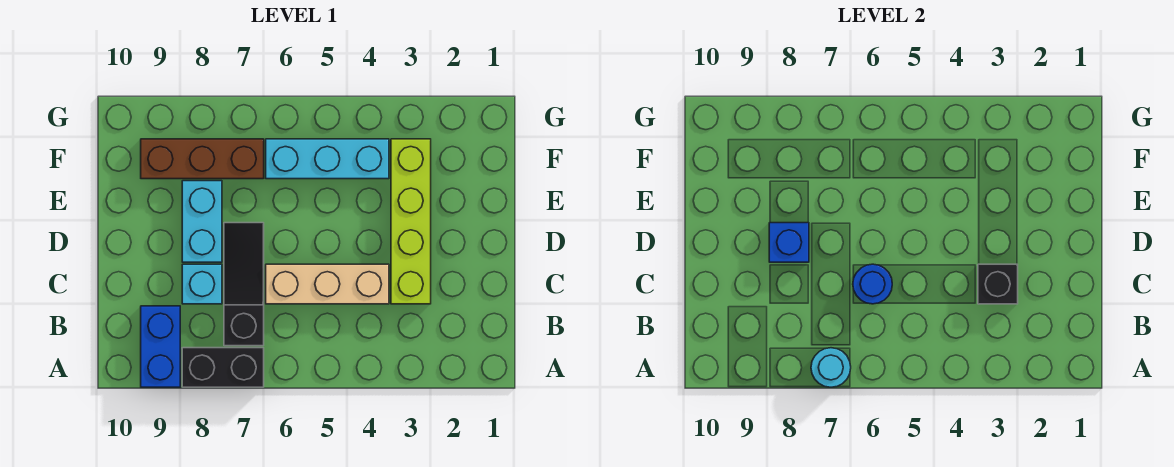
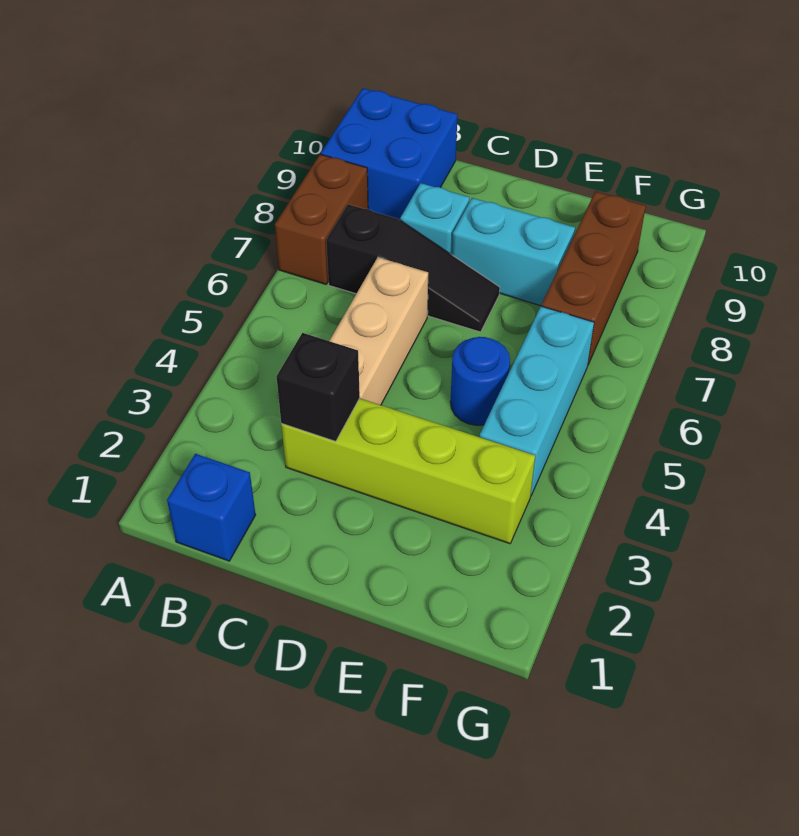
black brick A7:A8 level 1 -> brown brick A7:A8 level 1
cyan round brick A7 level 2 -> none
blue brick A9:B9 level 1 -> blue brick A9:B10 level 1
blue round brick C6 level 2 -> blue round brick E5 level 1
blue brick D8 level 2 -> blue brick B1 level 1

